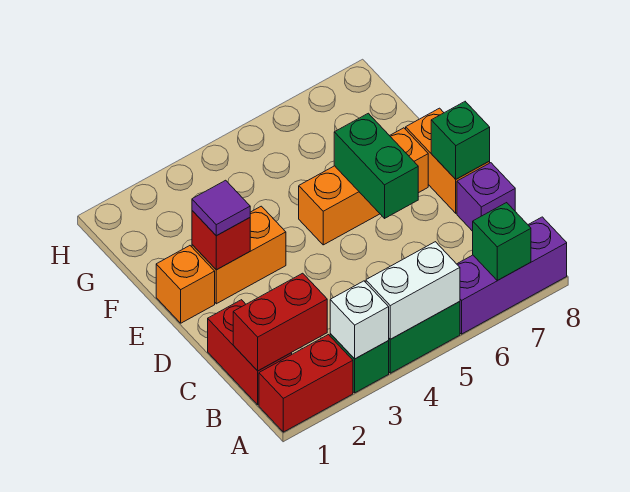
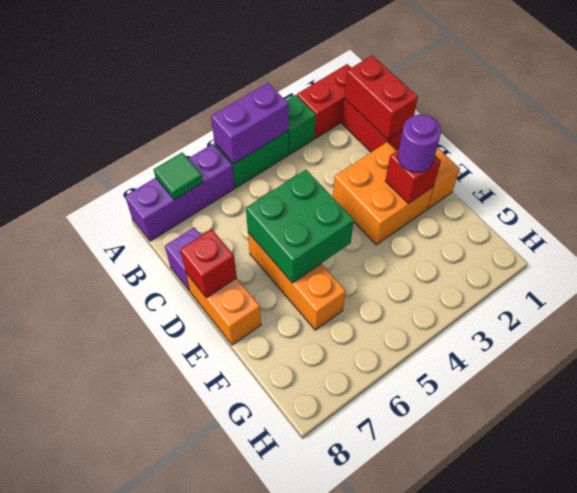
white brick A3 level 2 -> none
white brick A4:A5 level 2 -> purple brick A4:A5 level 2
green brick A7 level 2 -> green tile A7 level 2
red brick B1:B2 level 2 -> red brick B1:C1 level 2
green brick D6:E6 level 2 -> green brick D5:E6 level 2
green brick D8 level 2 -> red brick D8 level 2
orange brick E2:E3 level 1 -> orange brick D2:E3 level 1
purple tile E2 level 3 -> purple round brick E2 level 3
orange brick E5:E7 level 1 -> orange brick D6:F6 level 1

